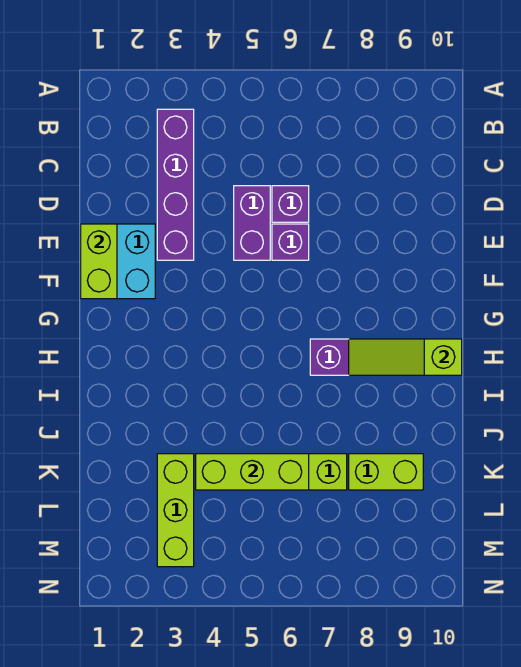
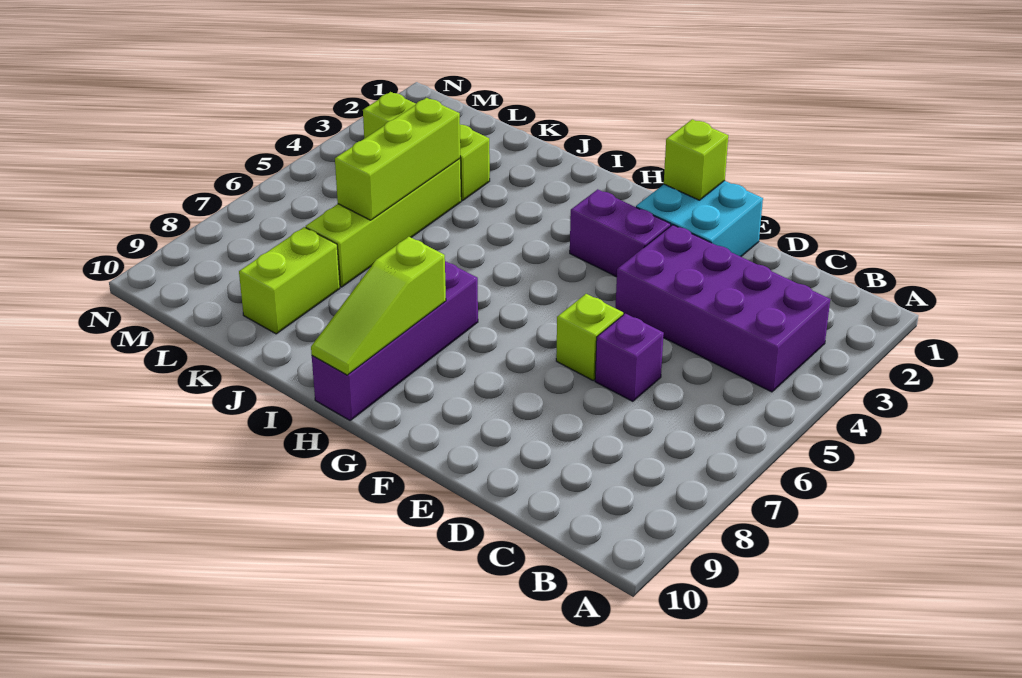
purple brick B3:E3 level 1 -> purple brick B3:E4 level 1
purple brick D5:E5 level 1 -> purple brick F3:G3 level 1
lime brick E1:F1 level 2 -> lime brick F1 level 2
purple brick E6 level 1 -> lime brick E6 level 1
lime slope H8:H10 level 2 top 10 -> lime slope H8:H10 level 2 top 8

